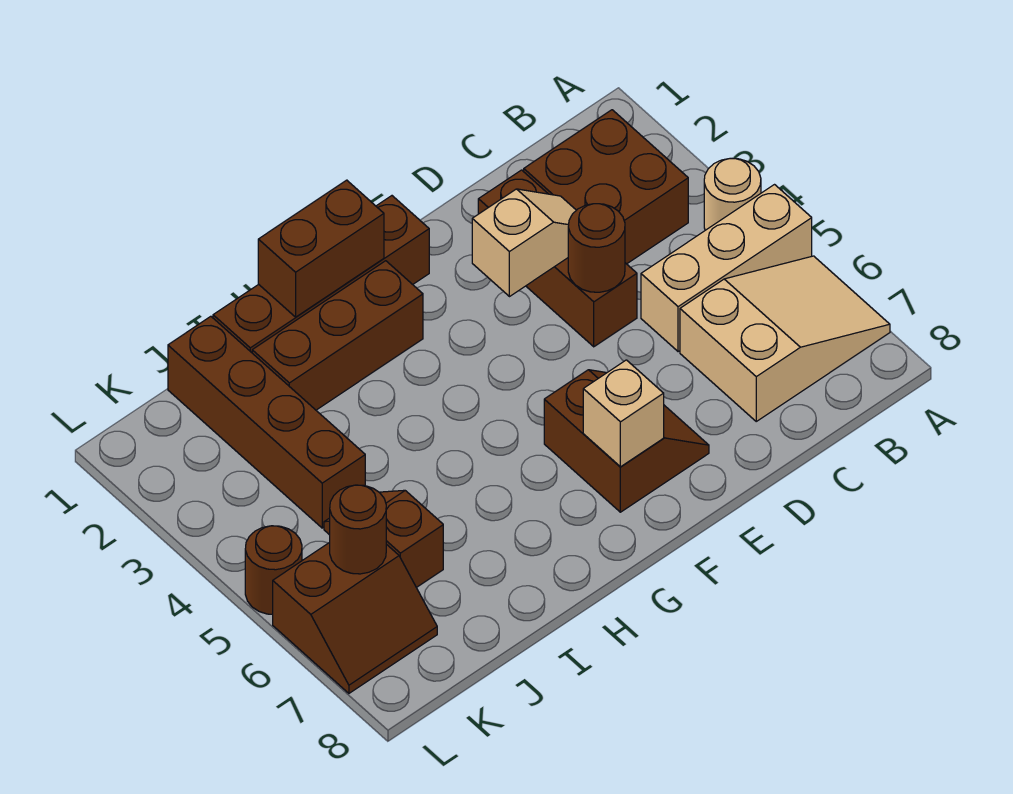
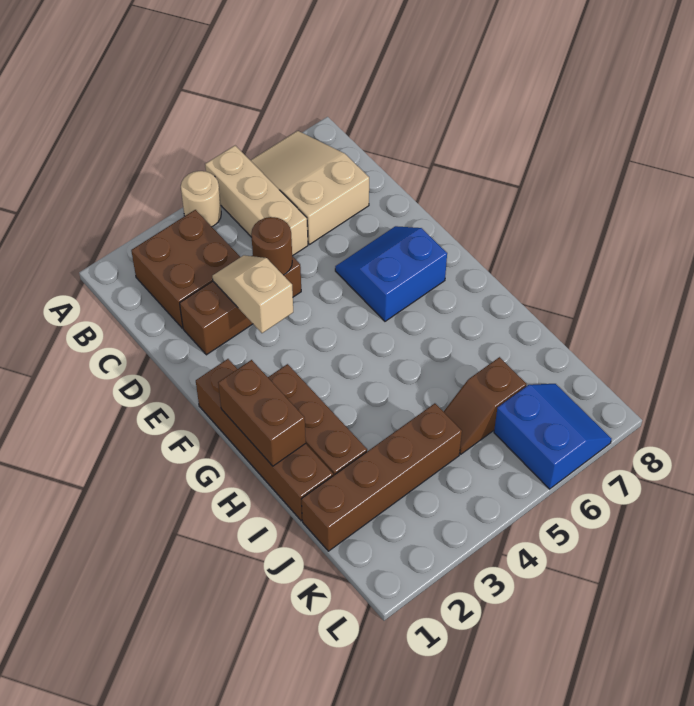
brown slope E6:F7 level 1 top F -> blue slope E6:F7 level 1 top F
tan brick F7 level 2 -> none
brown slope K6:L7 level 1 top 6 -> blue slope K6:L7 level 1 top 6
brown round brick K6 level 2 -> none
brown round brick L5 level 1 -> none

